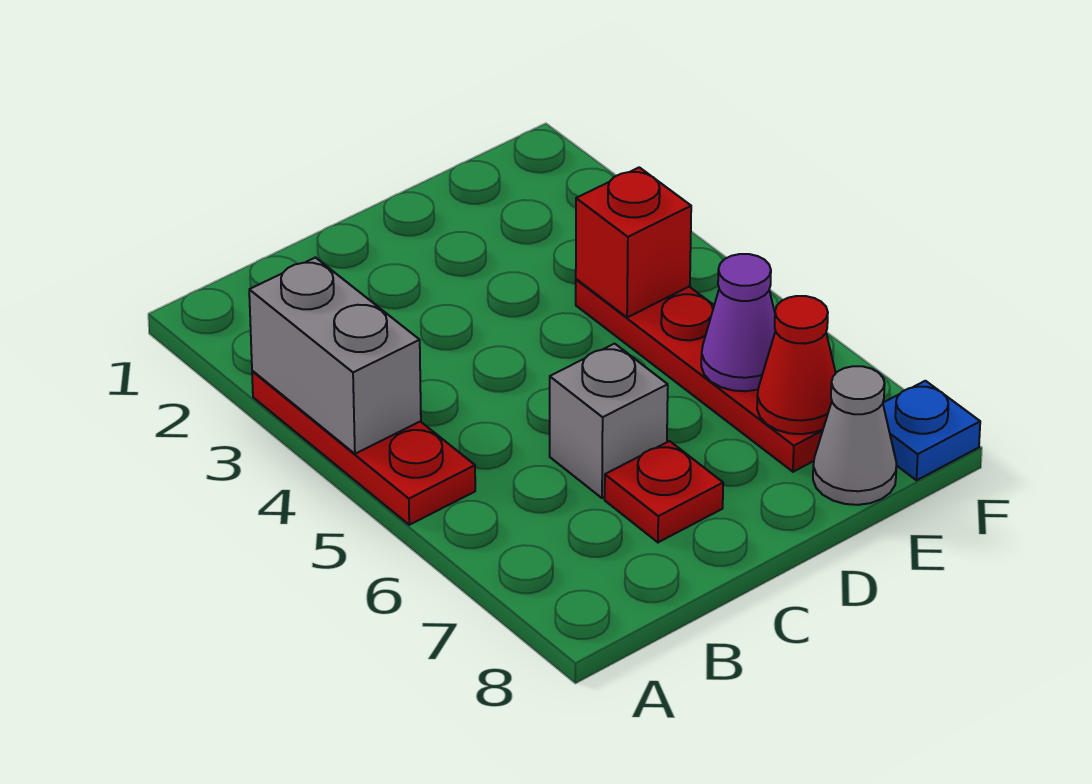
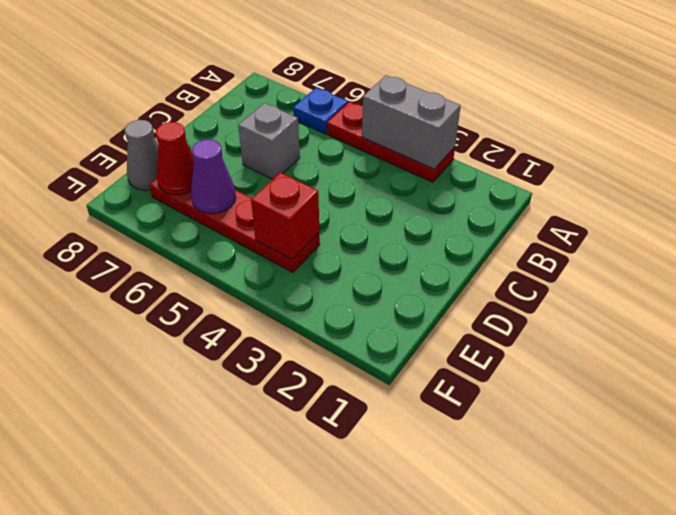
red plate C7 level 1 -> none
blue plate F8 level 1 -> blue plate A6 level 1

